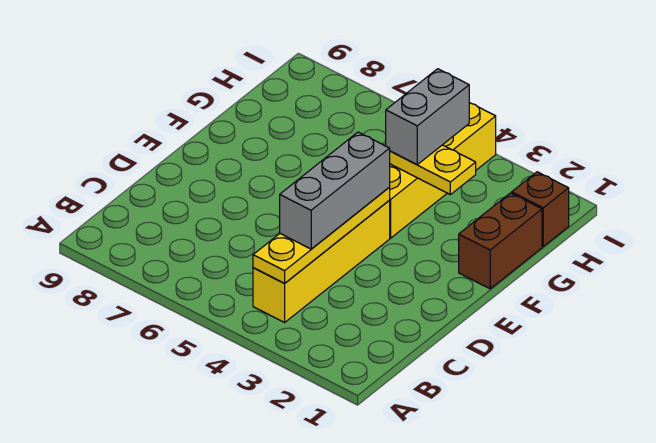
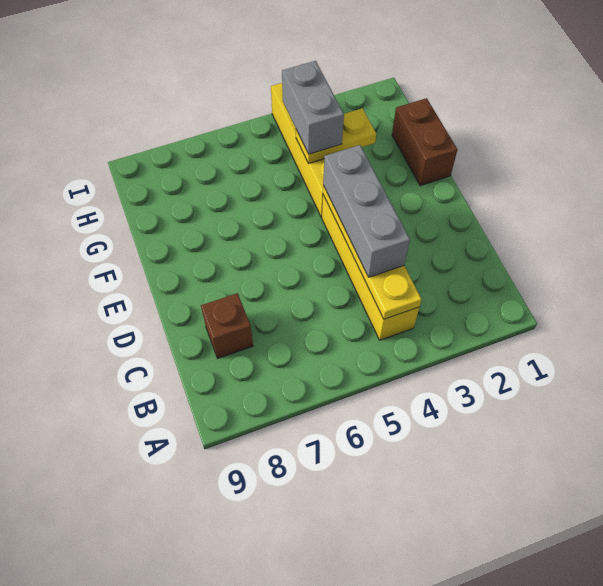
brown brick H1 level 1 -> brown brick C8 level 1

